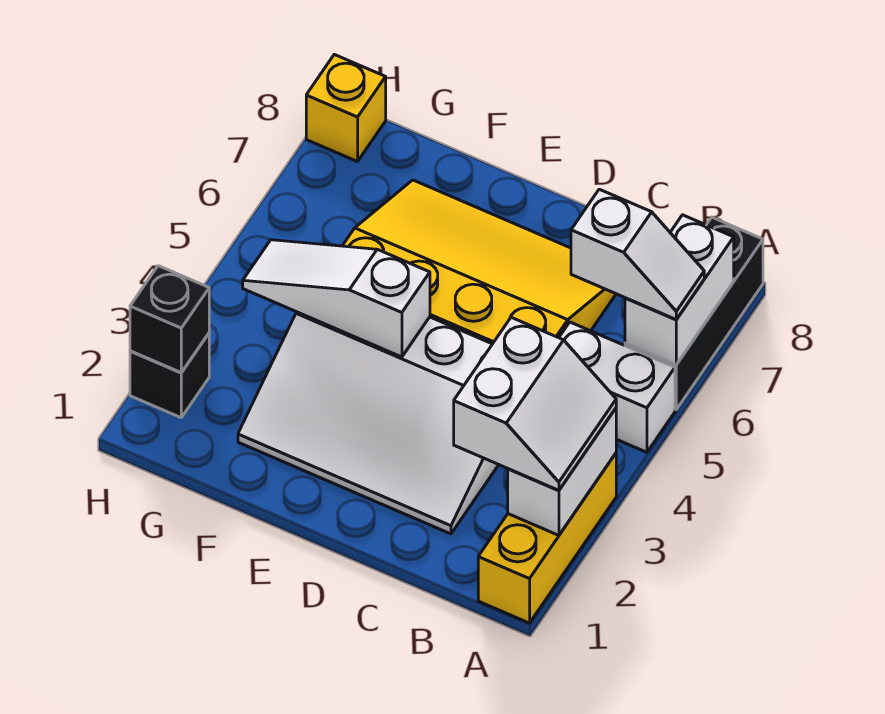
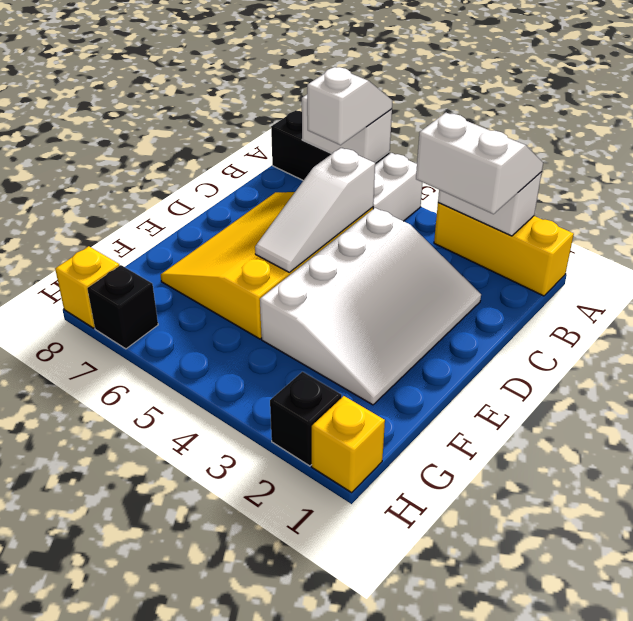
white slope E4:G4 level 2 top E -> white slope C5:E5 level 2 top C
none -> yellow brick H1 level 1
black brick H2 level 2 -> black brick H7 level 1

